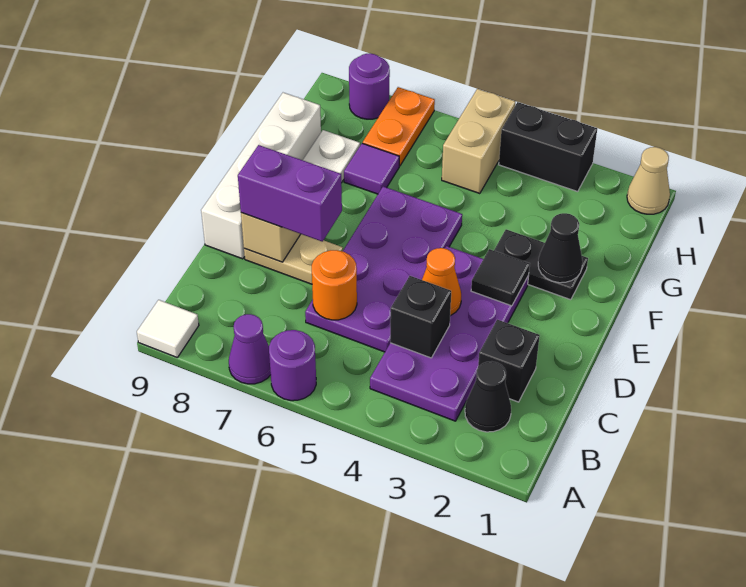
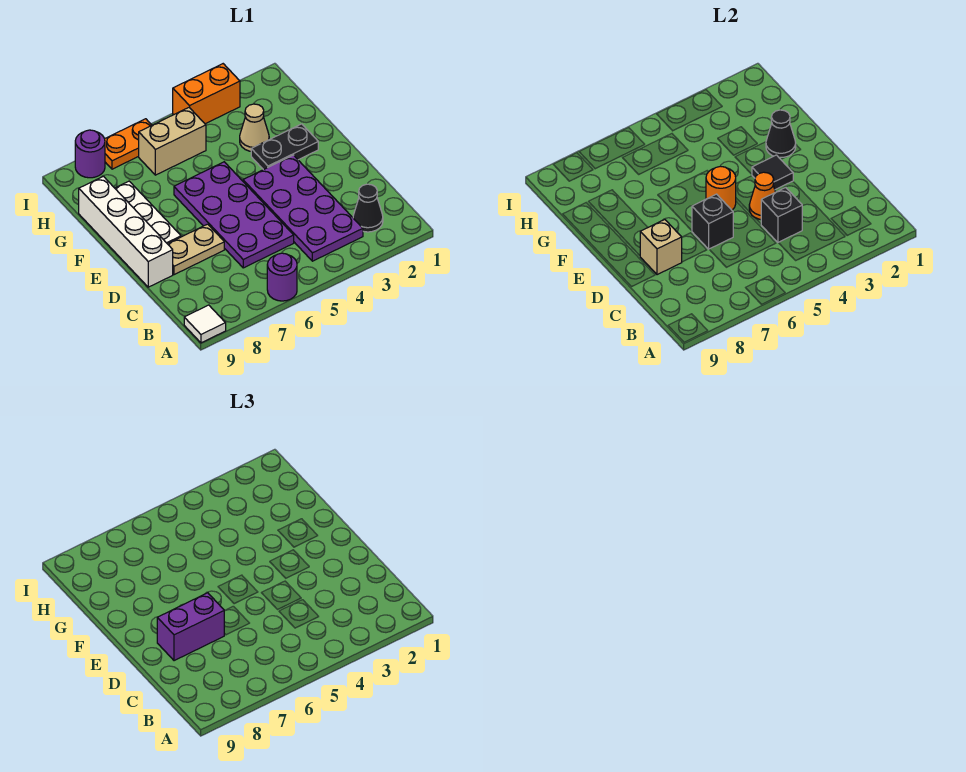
purple cone A7 level 1 -> none
black brick C2 level 1 -> black brick D6 level 2
orange round brick C6 level 2 -> orange round brick E5 level 2
purple tile G7 level 1 -> none
tan brick H5:I5 level 1 -> tan brick H5:H6 level 1
orange plate H7:I7 level 1 -> orange plate I6:I7 level 1
tan cone I1 level 1 -> tan cone G3 level 1
black brick I3:I4 level 1 -> orange brick I3:I4 level 1

